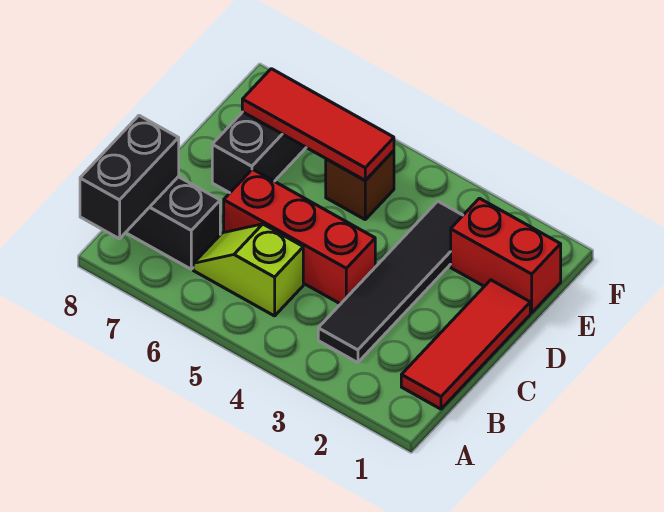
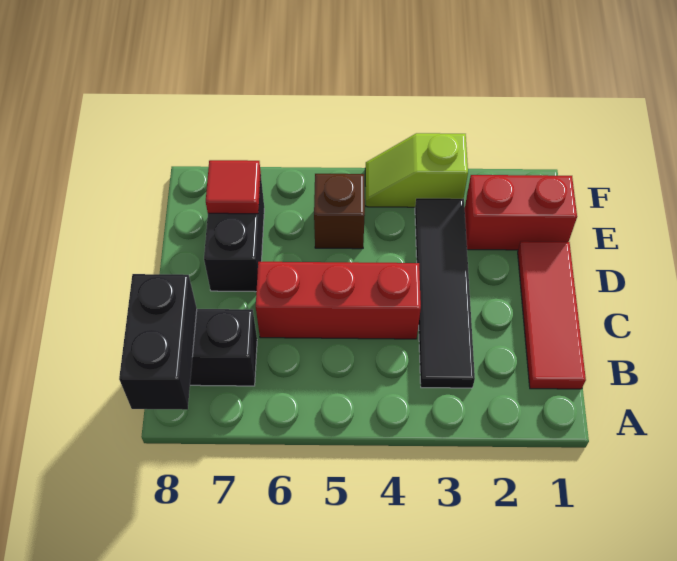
lime slope B5:B6 level 1 top 5 -> lime slope F3:F4 level 1 top 3
red tile E5:E7 level 2 -> red tile E7 level 2

